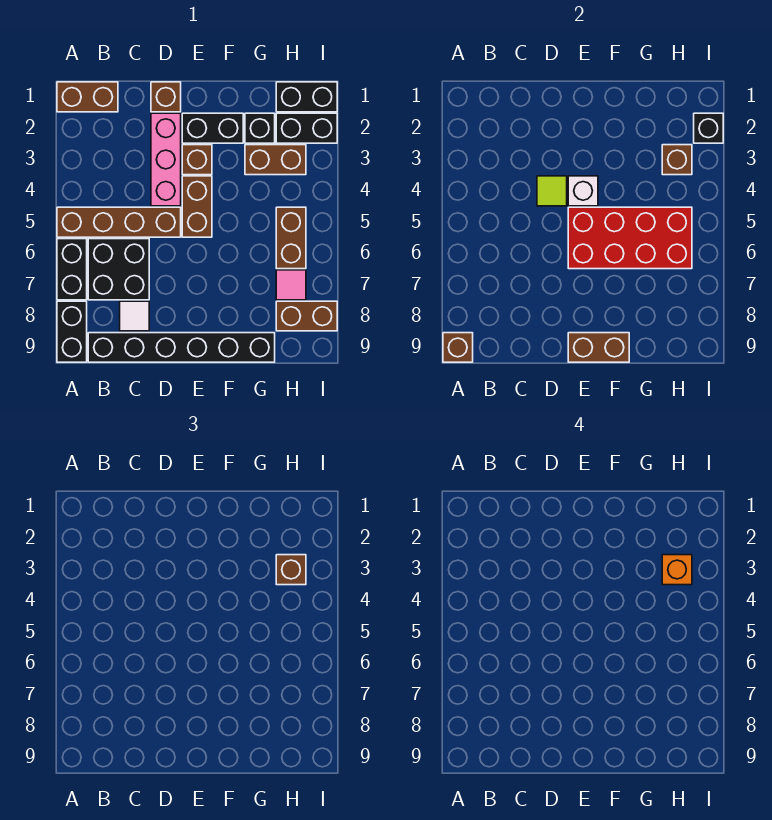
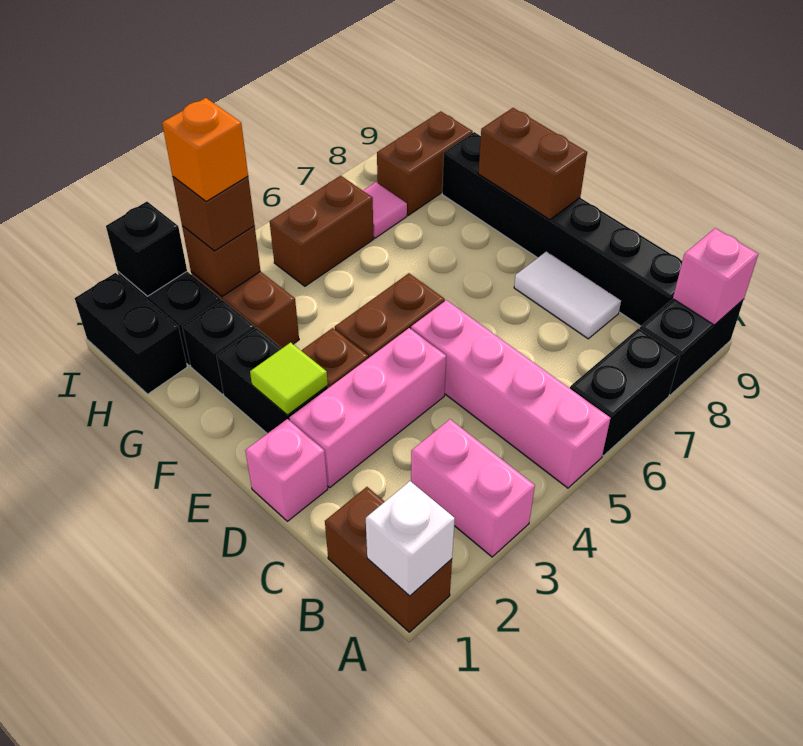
none -> pink brick A3:B3 level 1
brown brick A5:D5 level 1 -> pink brick A5:D5 level 1
brown brick A9 level 2 -> pink brick A9 level 2
black brick B6:C7 level 1 -> none
white tile C8 level 1 -> white tile C8:D8 level 1
brown brick D1 level 1 -> pink brick D1 level 1
lime tile D4 level 2 -> lime tile E2 level 2
white brick E4 level 2 -> white brick A1 level 2
red brick E5:H6 level 2 -> none
brown brick H8:I8 level 1 -> brown brick H8:H9 level 1

